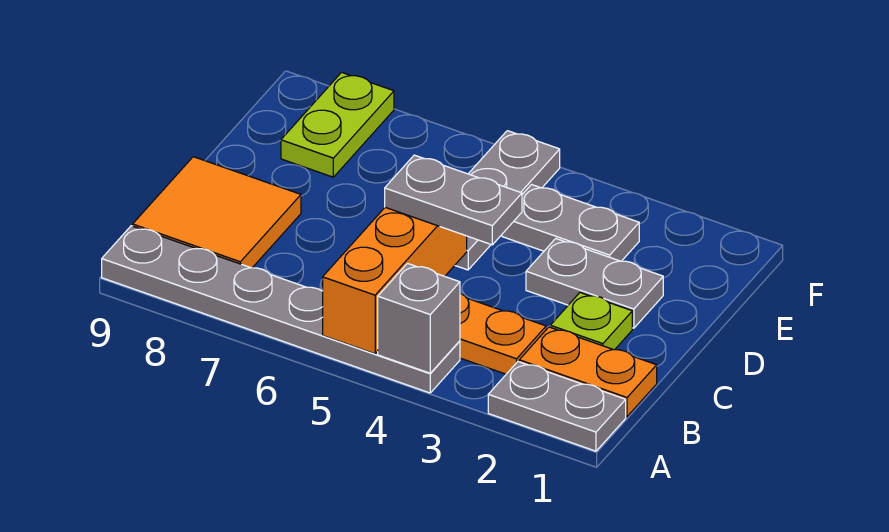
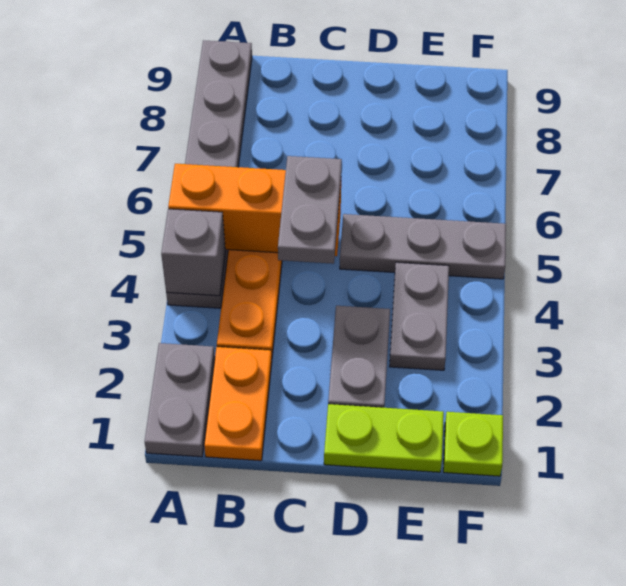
orange tile B8:C9 level 1 -> none
lime plate C2 level 1 -> lime plate F1 level 1
lime plate E8:F8 level 1 -> lime plate D1:E1 level 1

